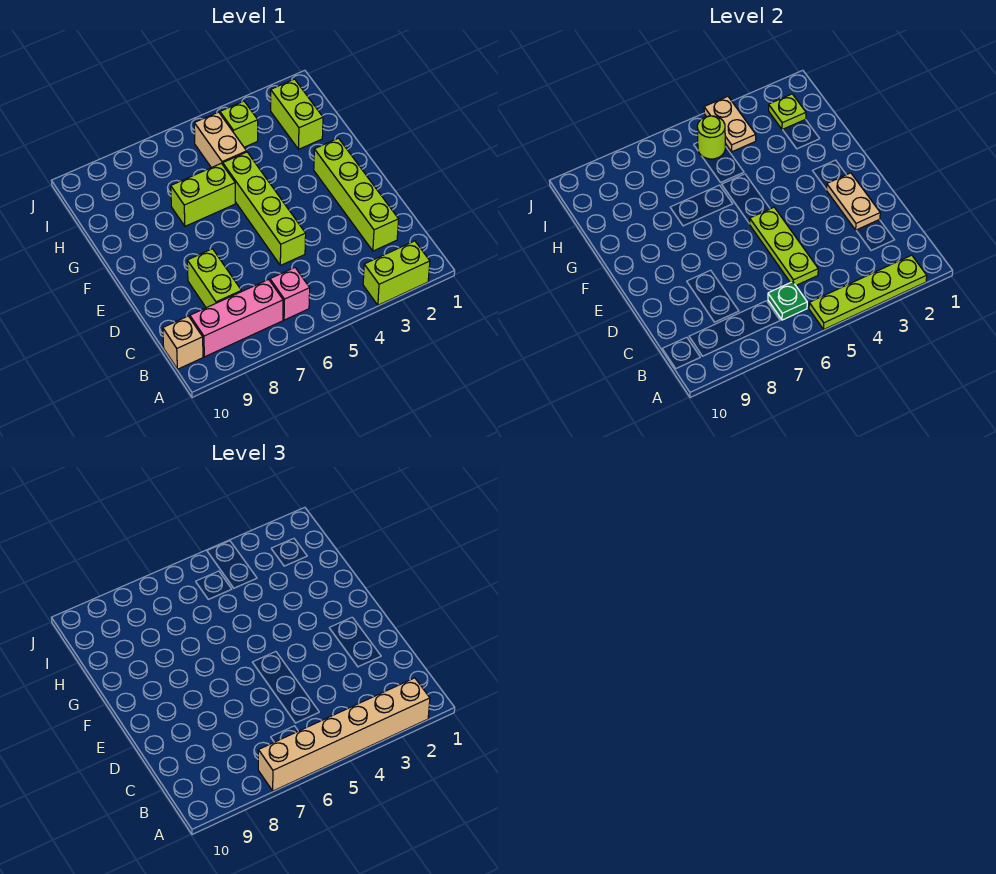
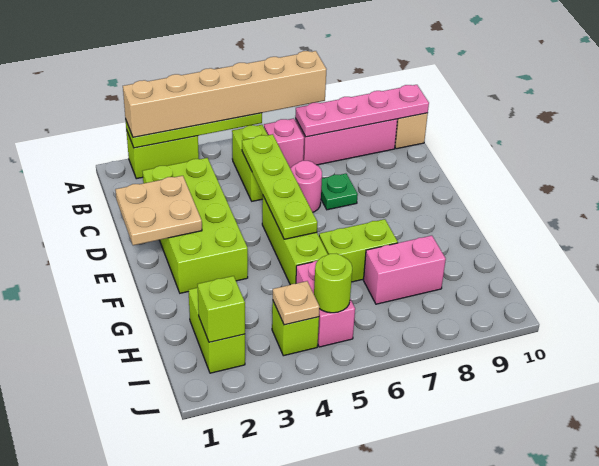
green plate B6 level 2 -> green plate D7 level 1
none -> pink plate B7:B10 level 2
lime brick C2:F2 level 1 -> lime brick C2:F3 level 1
lime plate C5:E5 level 2 -> lime plate C5:F5 level 2
lime brick C8:D8 level 1 -> lime brick B5:C5 level 1
tan plate D2:E2 level 2 -> tan plate D1:E2 level 2
lime brick D5:G5 level 1 -> lime brick E5:G5 level 1
none -> pink round brick D6 level 1
tan brick H5:I5 level 1 -> pink brick H5:I5 level 1
none -> pink brick H7:H8 level 1
lime plate I2 level 2 -> lime brick I2 level 2
tan plate I4:J4 level 2 -> tan plate I4 level 2

